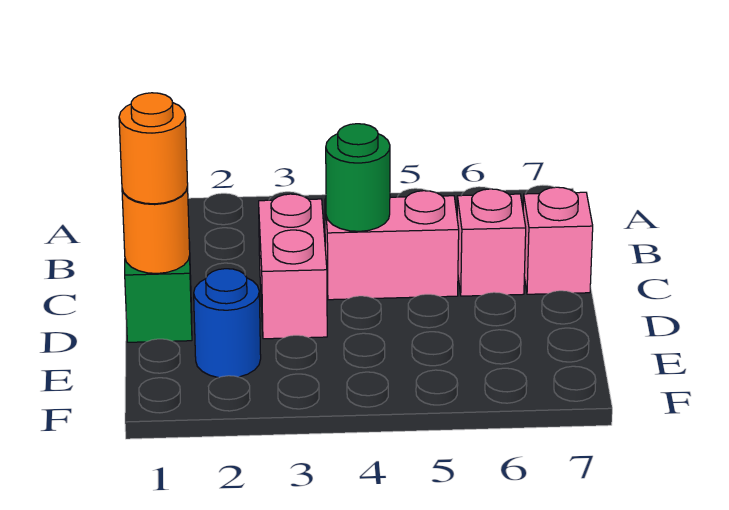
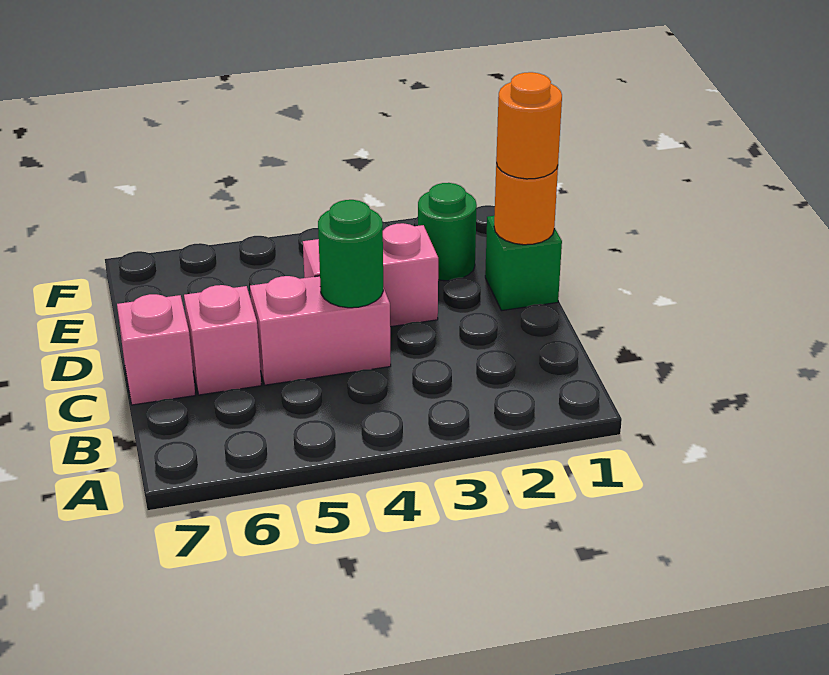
pink brick C3:D3 level 1 -> pink brick D3:D4 level 1
blue round brick E2 level 1 -> green round brick E2 level 1

